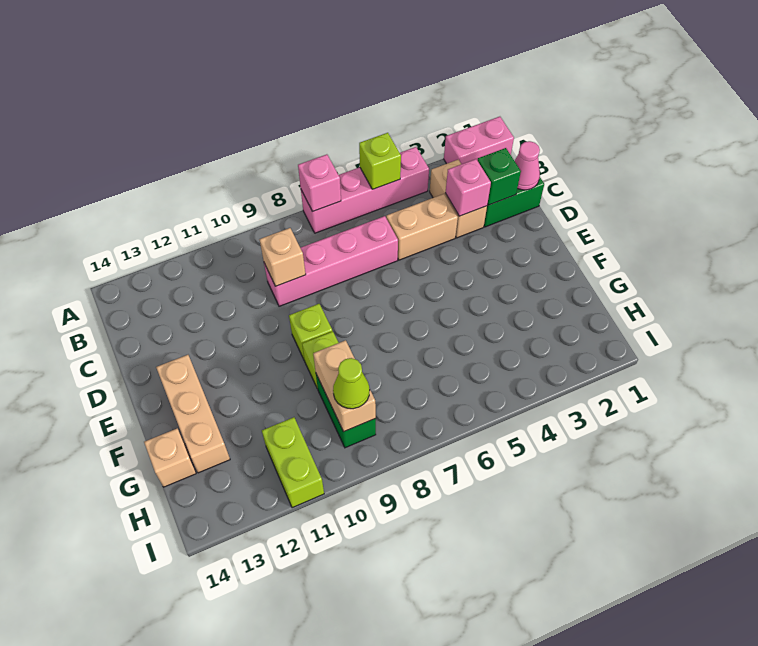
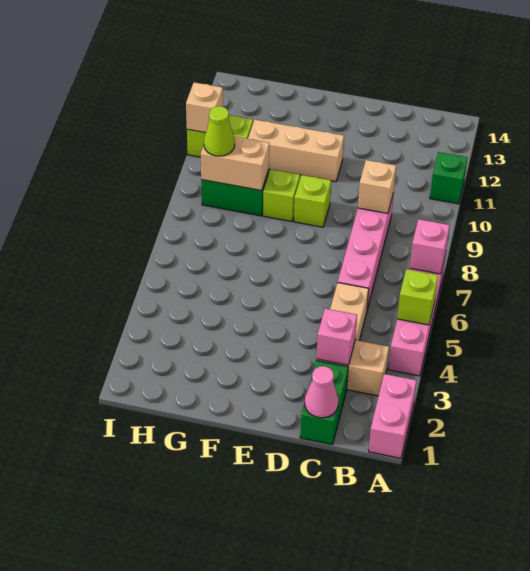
green brick C2 level 2 -> green brick A11 level 1
tan brick E13:G13 level 1 -> tan brick E11:G11 level 1
tan brick G14 level 1 -> tan brick I11 level 2

